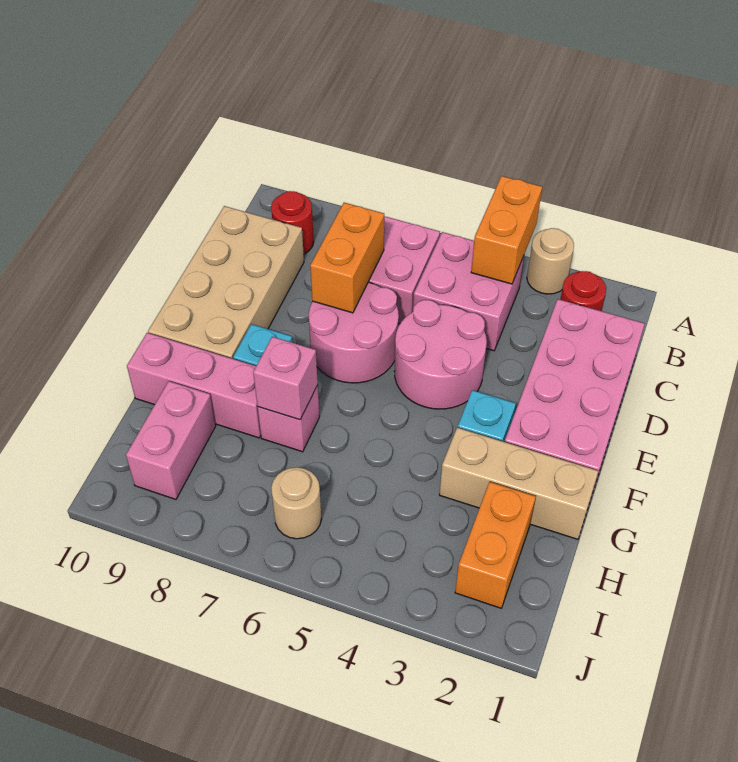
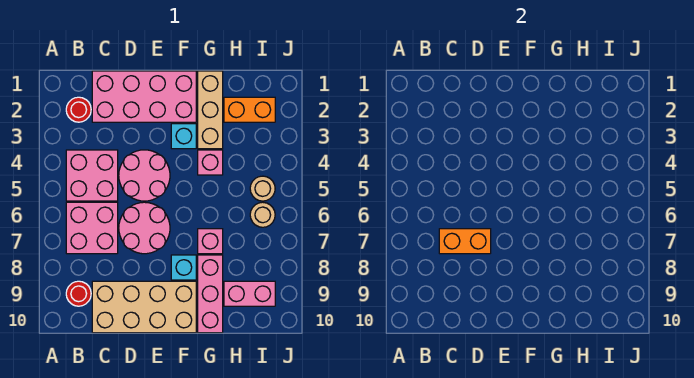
tan round brick A3 level 1 -> tan round brick I5 level 1
orange brick A4:B4 level 2 -> none
pink brick G7 level 2 -> pink brick G4 level 1

